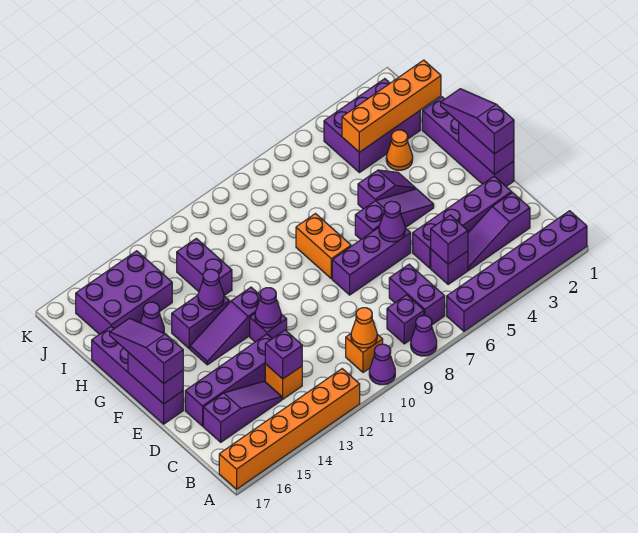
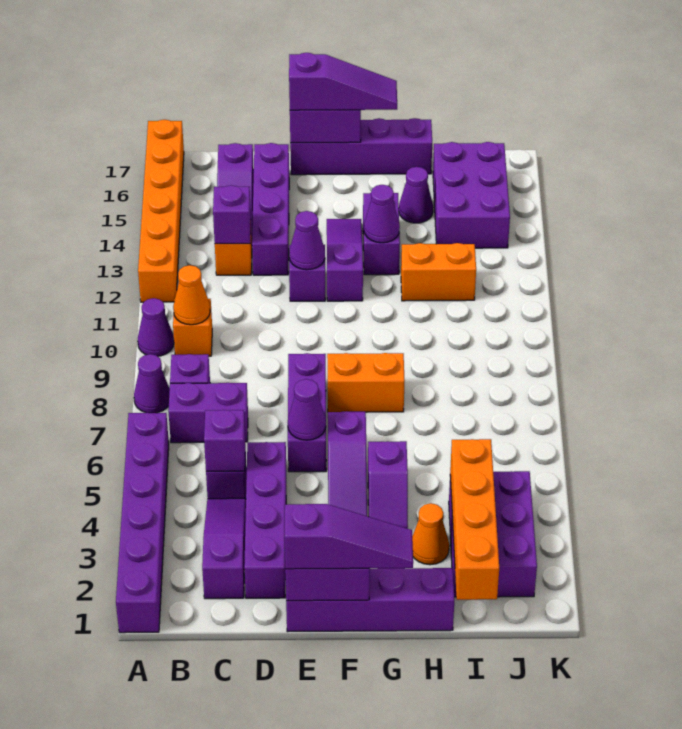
purple brick H12:I12 level 1 -> orange brick H12:I12 level 1

